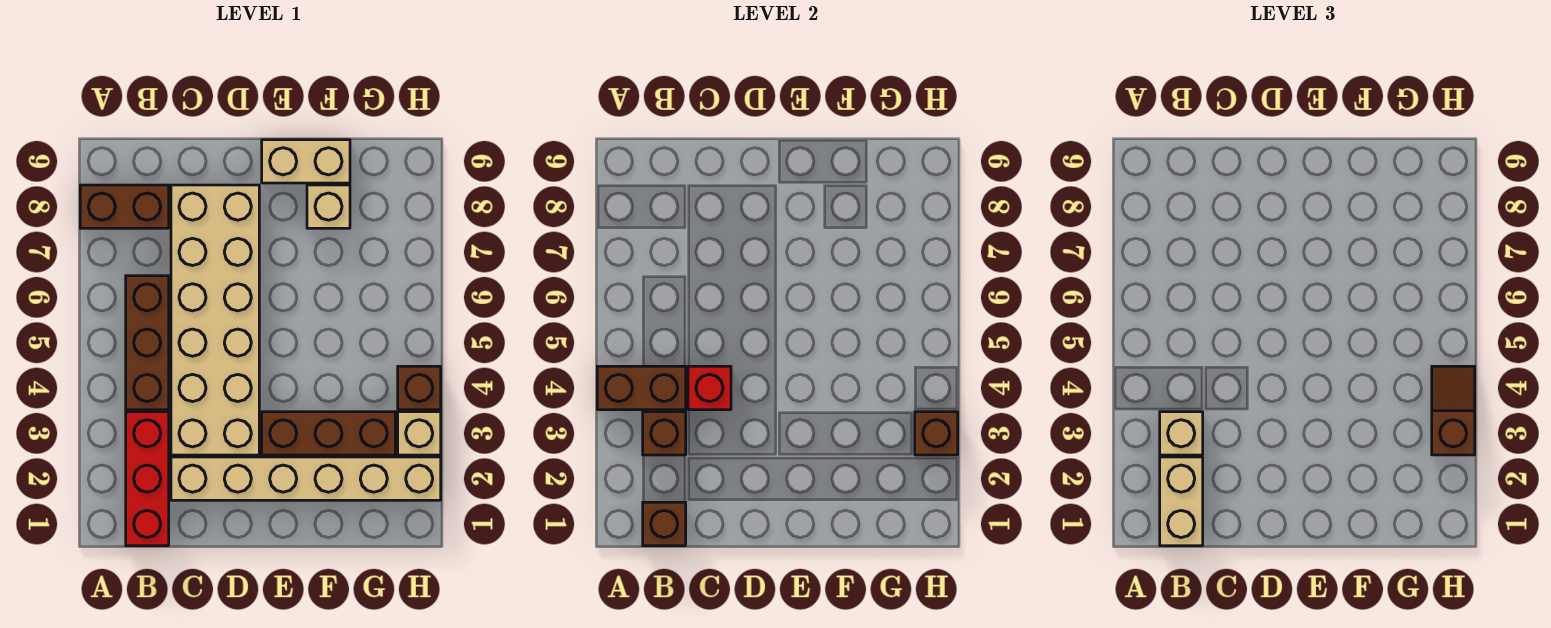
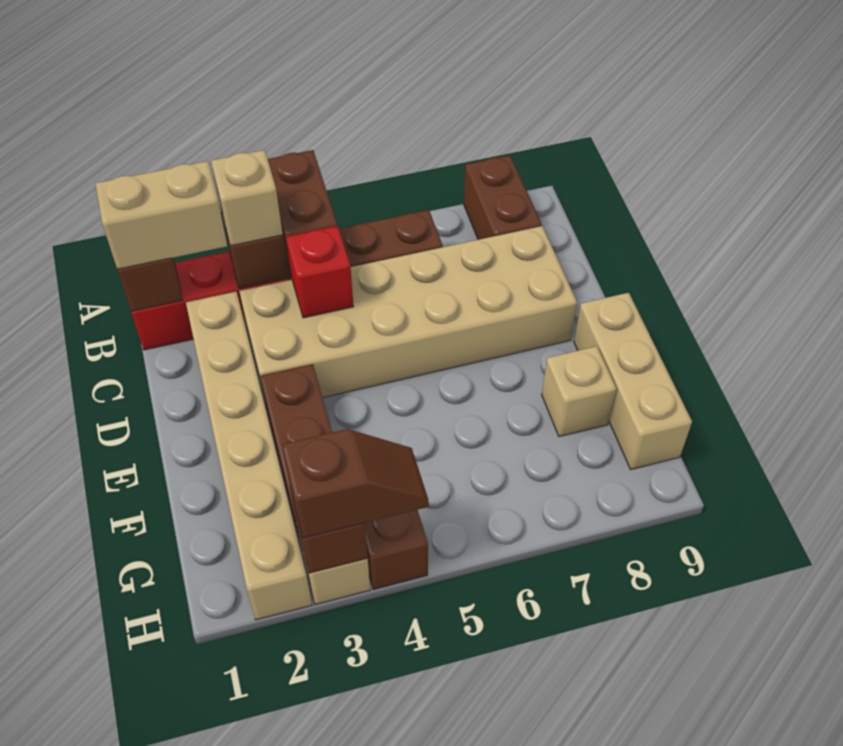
tan brick E9:F9 level 1 -> tan brick E9:G9 level 1

